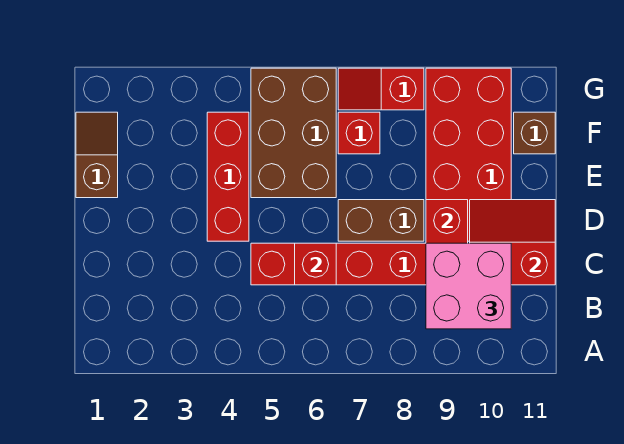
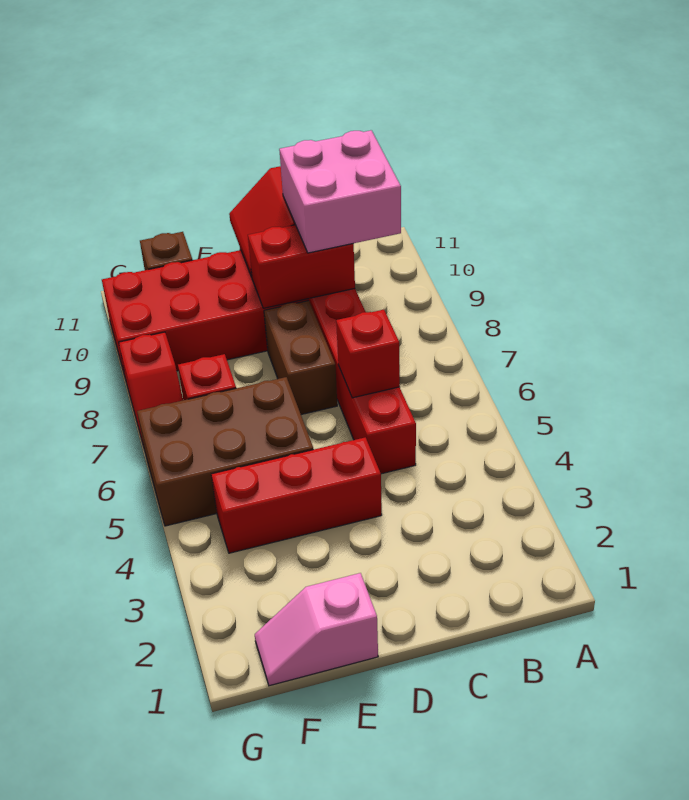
brown slope E1:F1 level 1 top E -> pink slope E1:F1 level 1 top E

